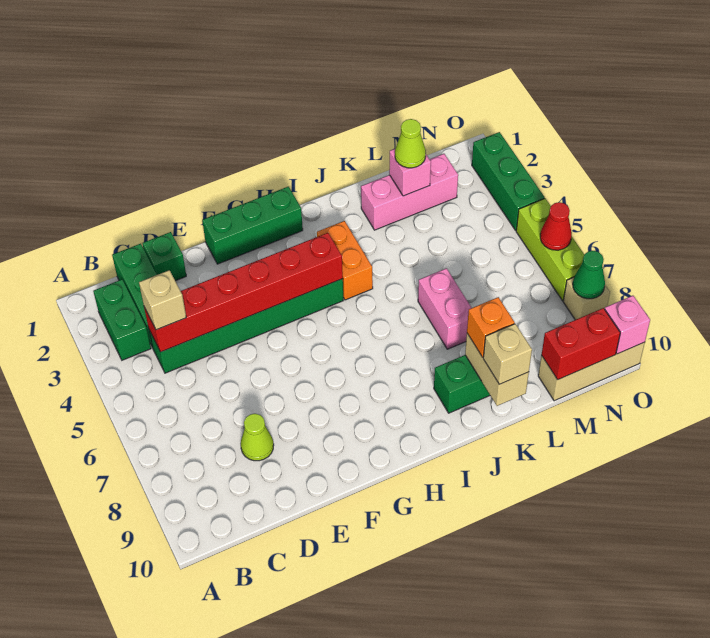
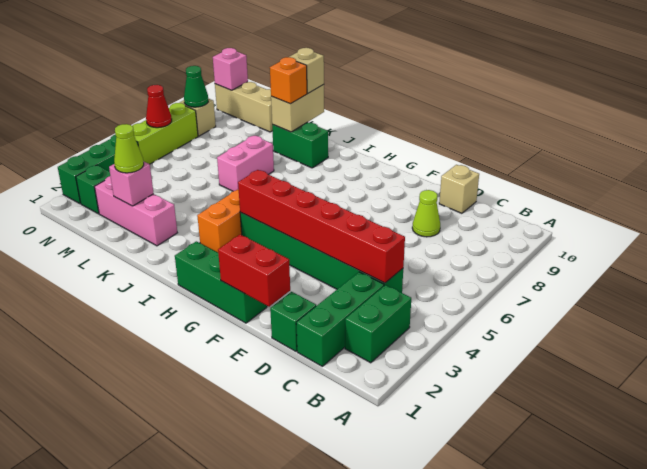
tan brick C4 level 3 -> tan brick D10 level 1
red brick M10:N10 level 2 -> red brick E1:F1 level 2
none -> green brick N2 level 1

